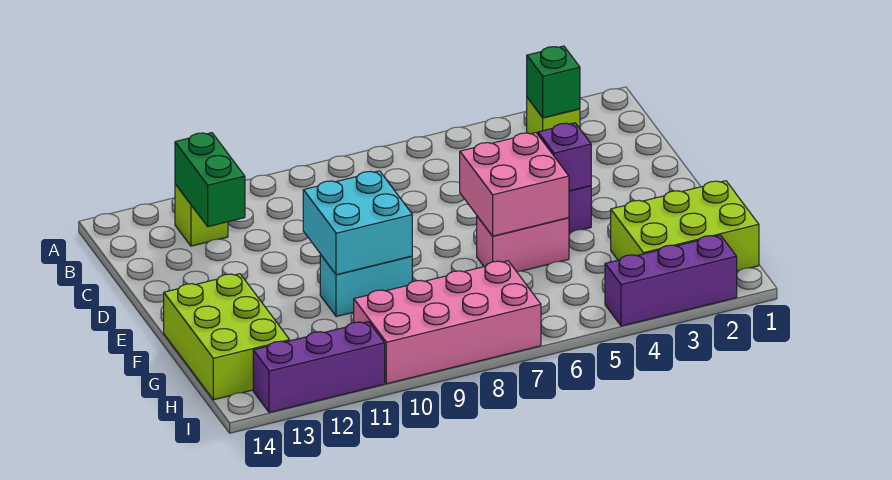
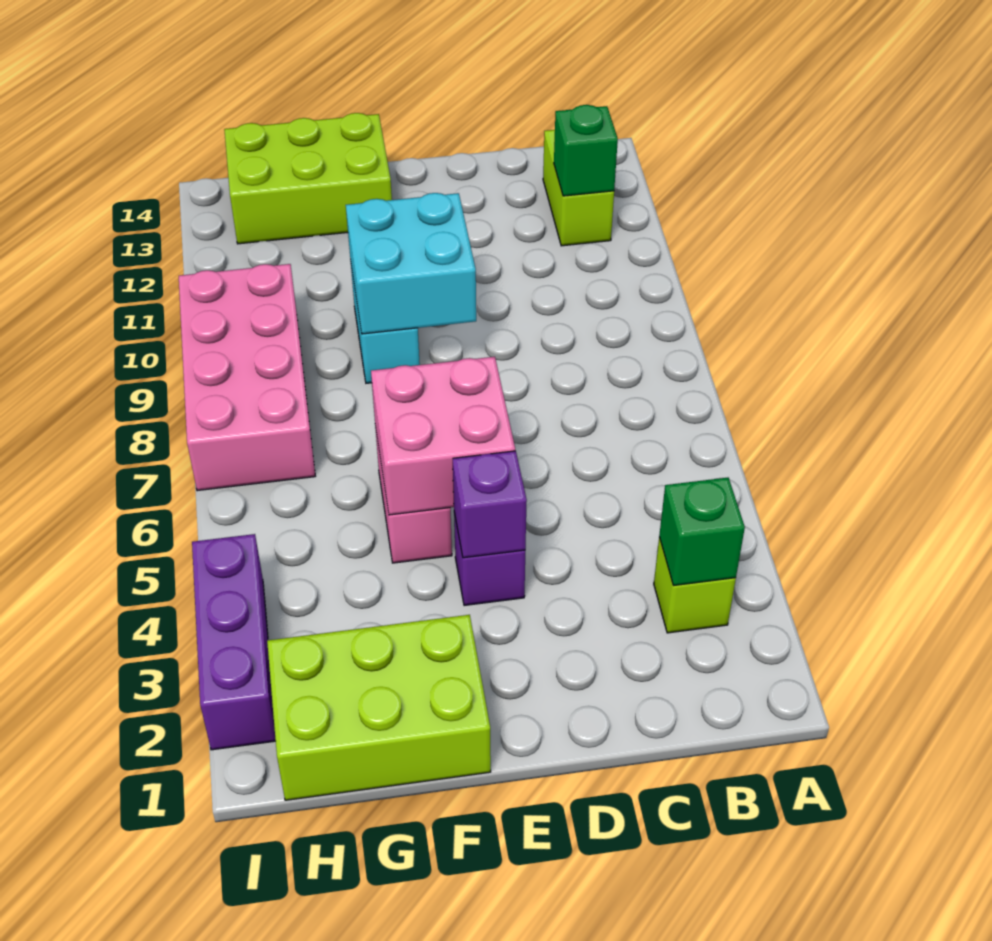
lime brick B12 level 1 -> lime brick B12:B13 level 1
green brick B12:C12 level 2 -> green brick B12 level 2
lime brick G1:H3 level 1 -> lime brick F1:H2 level 1
purple brick I11:I13 level 1 -> none

